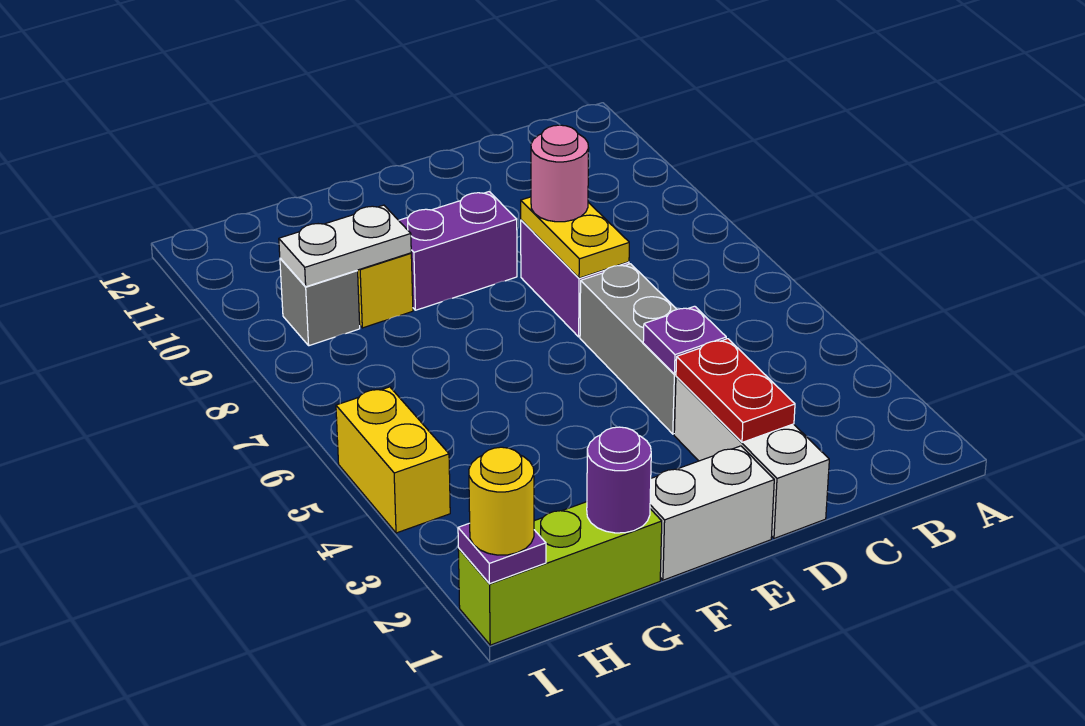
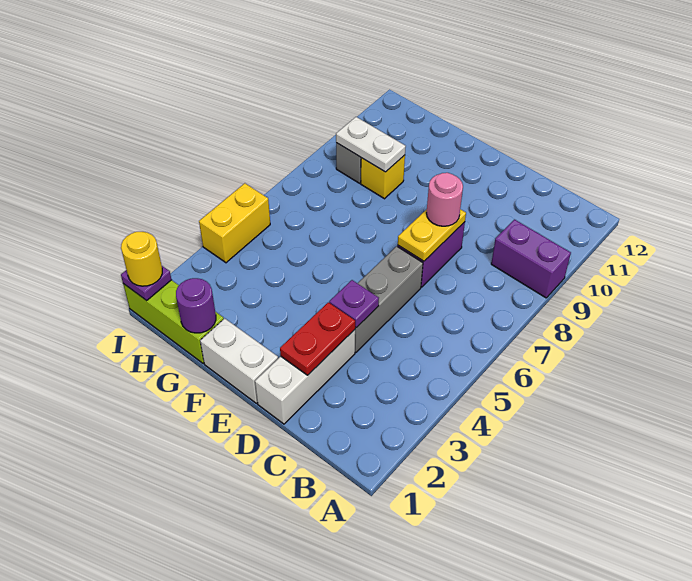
purple brick E9:F9 level 1 -> purple brick A9:B9 level 1

